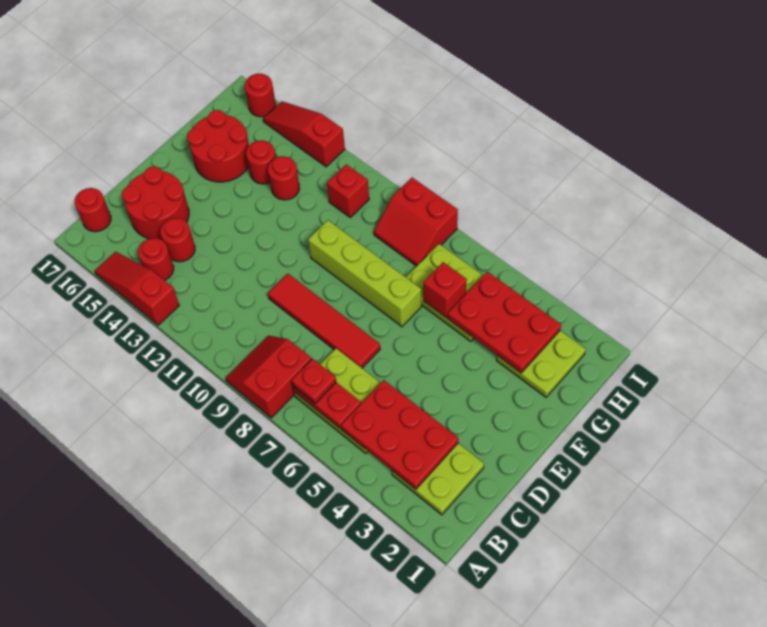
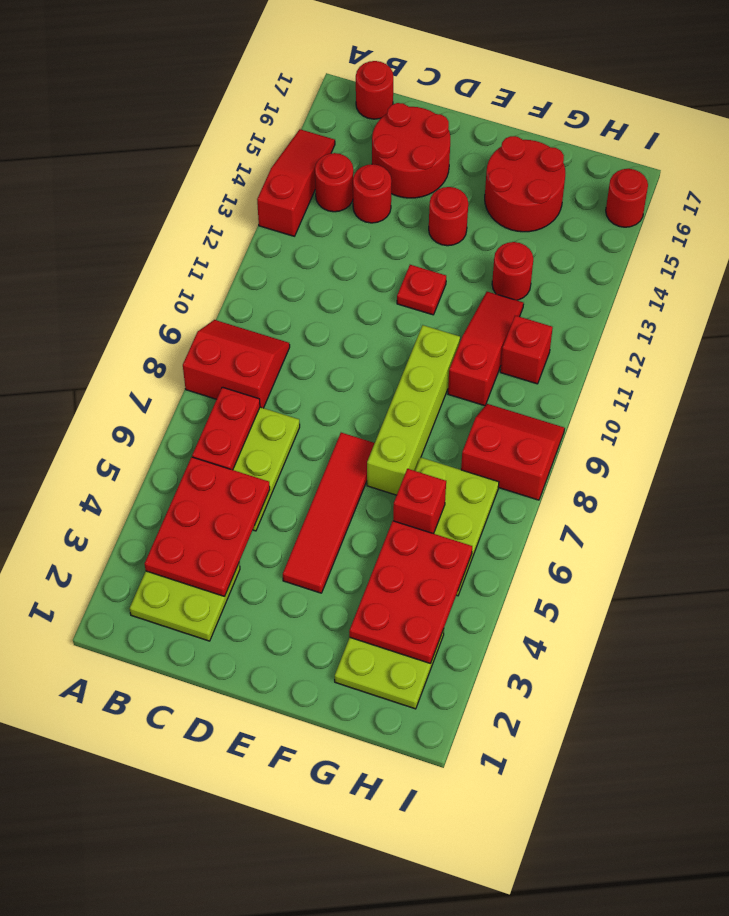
red plate B7 level 3 -> red plate E12 level 1
red tile D7:D10 level 1 -> red tile E4:E7 level 1
red round brick G14 level 1 -> red round brick E14 level 1
red slope H8:I9 level 1 top I -> red slope H8:I9 level 1 top 8
red slope I13:I15 level 1 top 13 -> red slope G10:G12 level 1 top 10

